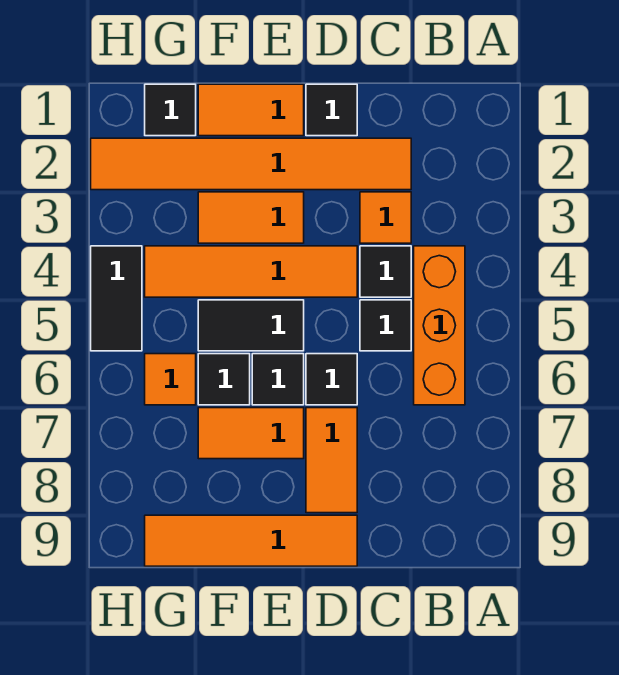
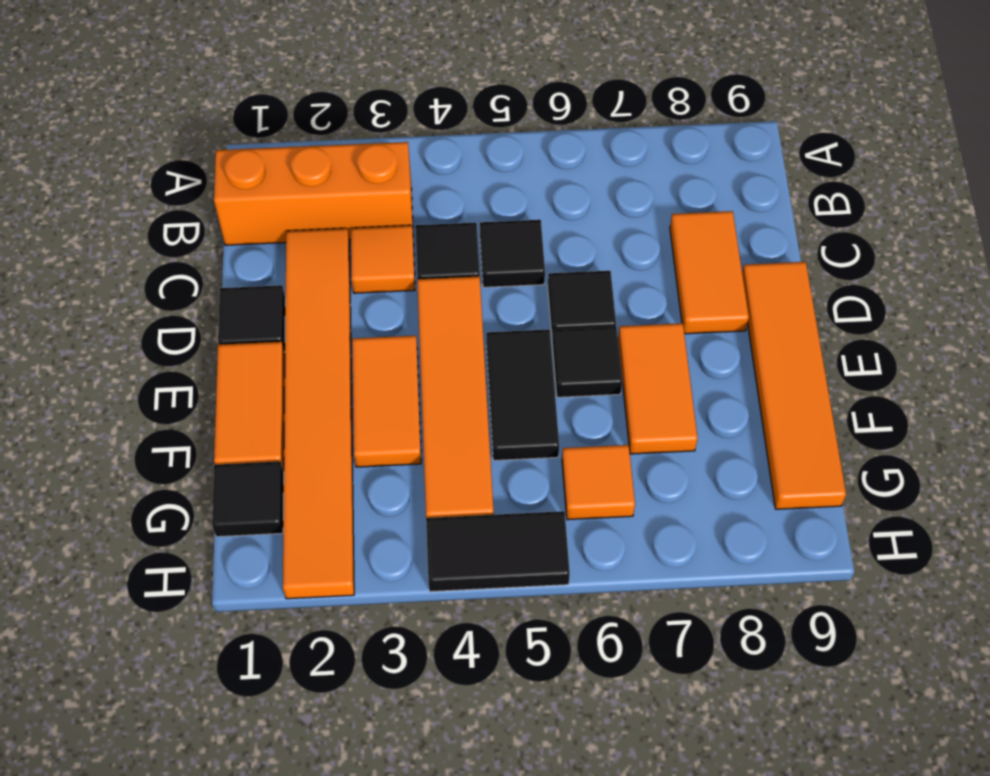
orange brick B4:B6 level 1 -> orange brick B1:B3 level 1
orange tile D7:D8 level 1 -> orange tile C8:D8 level 1
black tile F6 level 1 -> none

